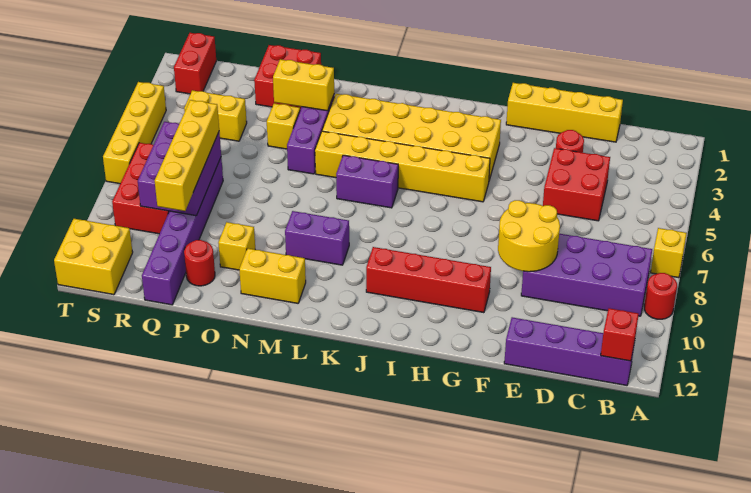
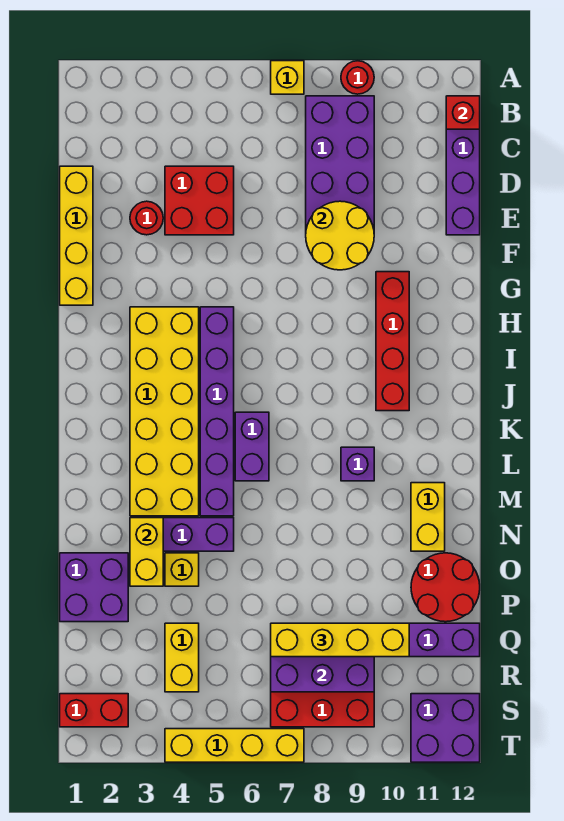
yellow brick H5:M5 level 1 -> purple brick H5:M5 level 1
purple brick L9:M9 level 1 -> purple brick L9 level 1
red brick O1:P2 level 1 -> purple brick O1:P2 level 1
yellow brick O10 level 1 -> none
red round brick P11 level 1 -> red round brick O11:P12 level 1
yellow brick S11:T12 level 1 -> purple brick S11:T12 level 1

